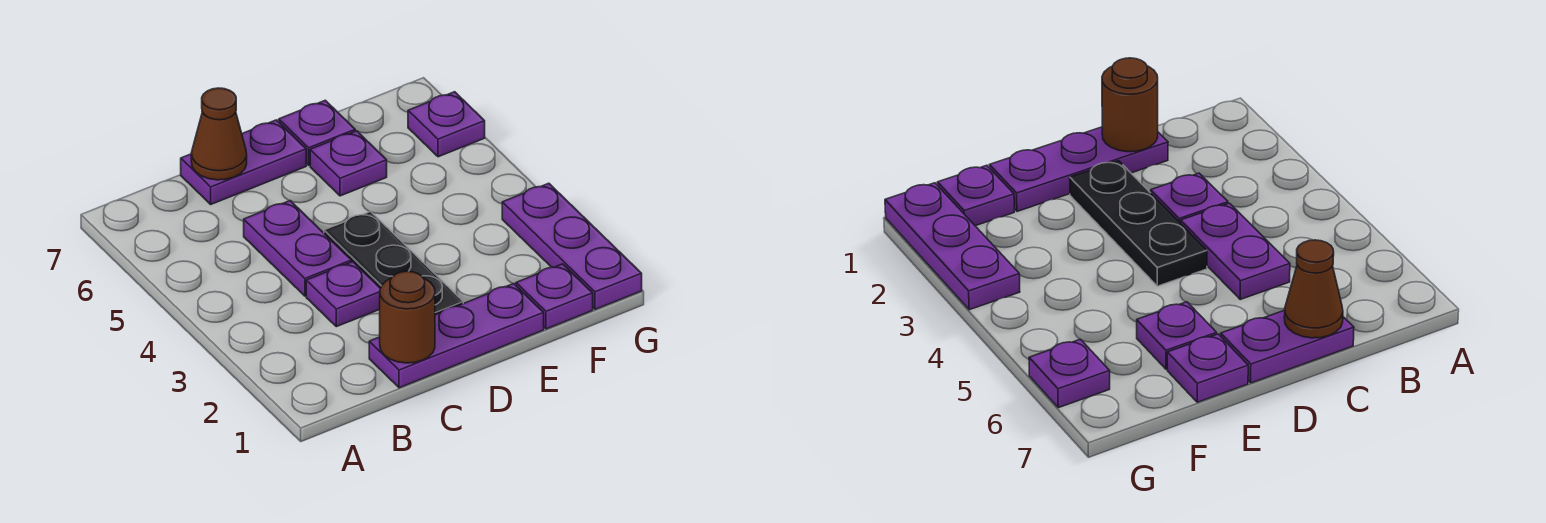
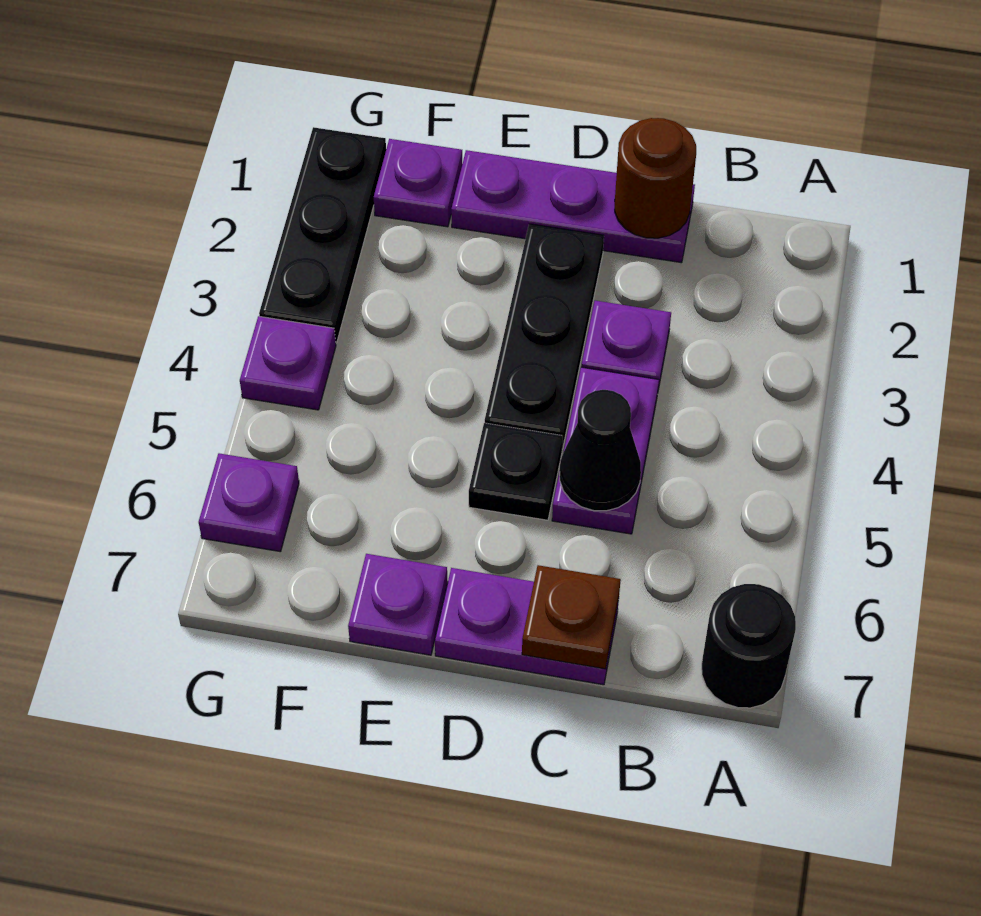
none -> black round brick A7 level 1
none -> black cone C5 level 2
brown cone C7 level 2 -> brown plate C7 level 2
none -> black plate D5 level 1
purple plate E6 level 1 -> purple plate G4 level 1
purple plate G1:G3 level 1 -> black plate G1:G3 level 1

